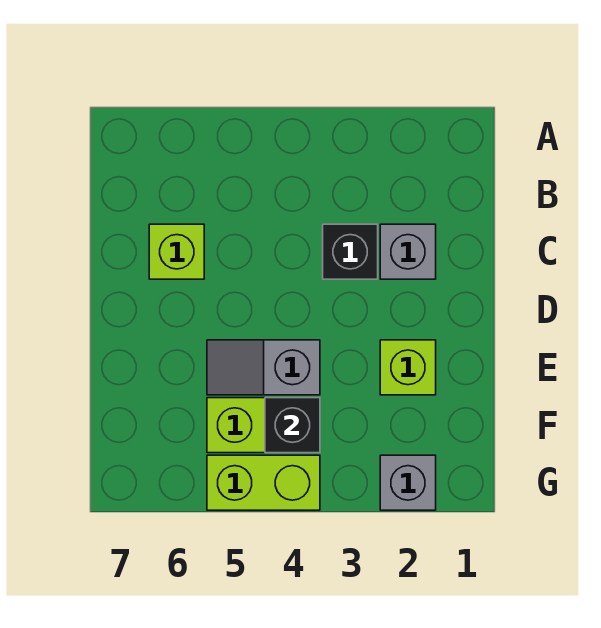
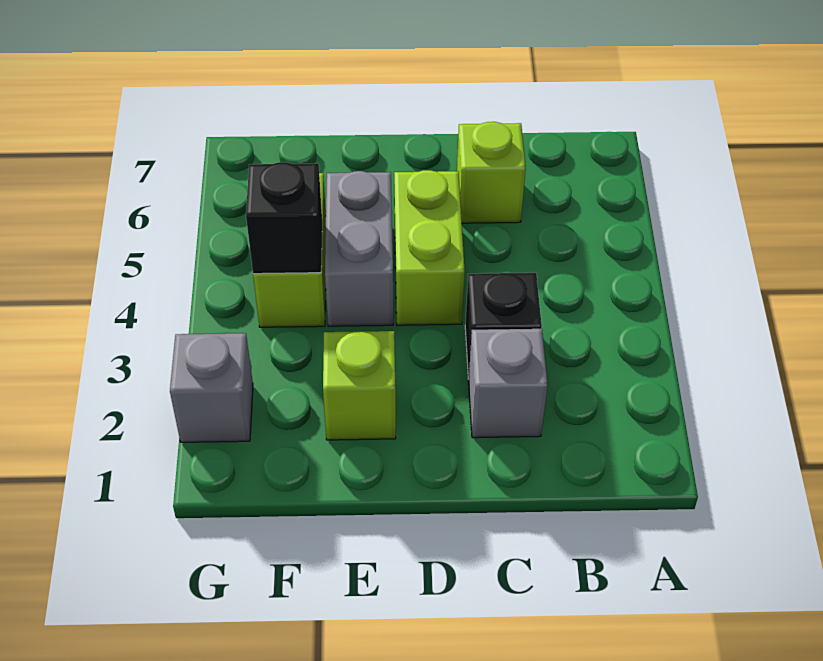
grey slope E4:E5 level 1 top 4 -> grey brick E4:E5 level 1
lime brick G4:G5 level 1 -> lime brick D4:D5 level 1

